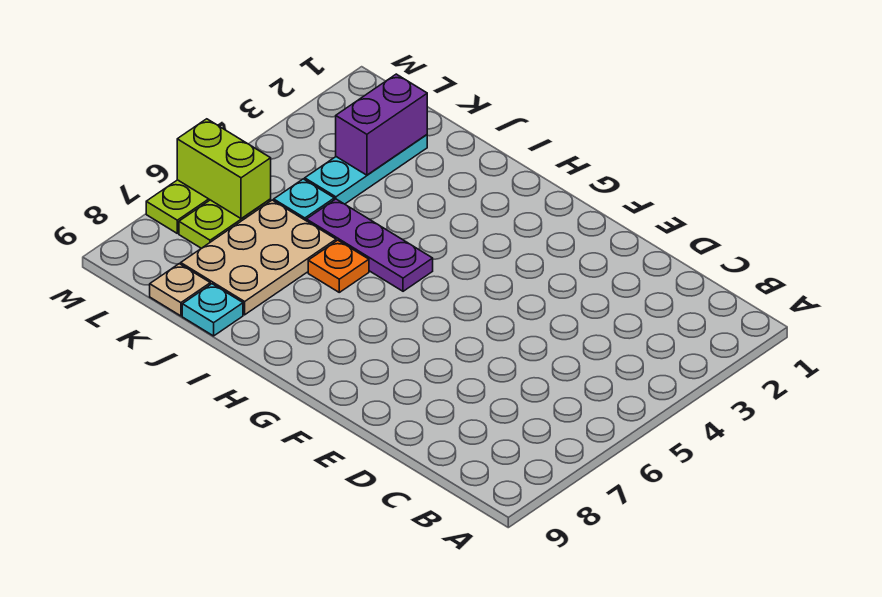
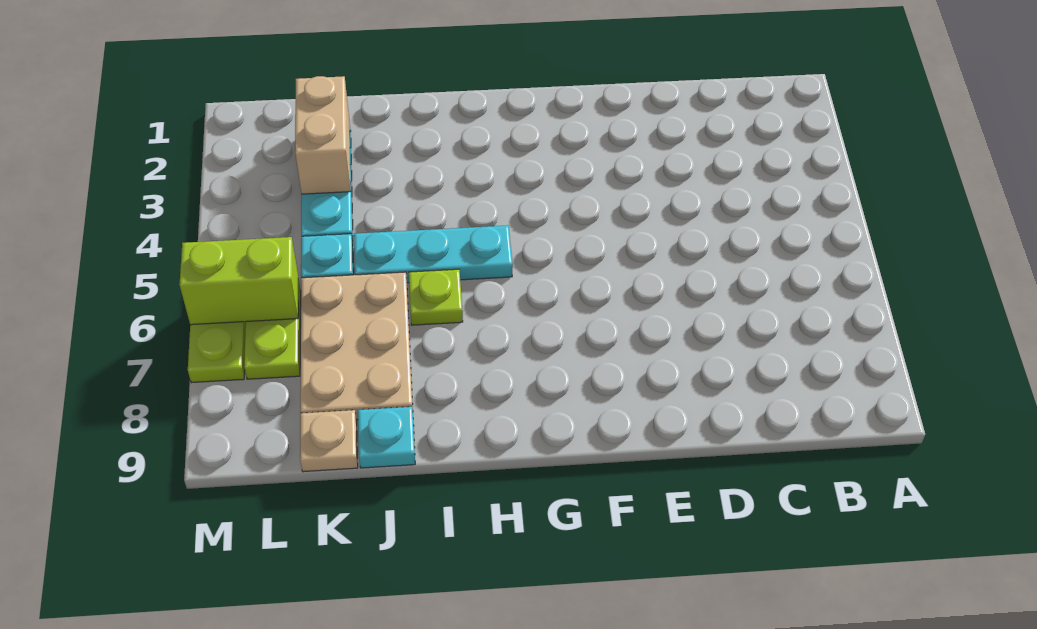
purple plate H5:J5 level 1 -> cyan plate H5:J5 level 1
orange plate I6 level 1 -> lime plate I6 level 1
purple brick K2:K3 level 2 -> tan brick K2:K3 level 2

